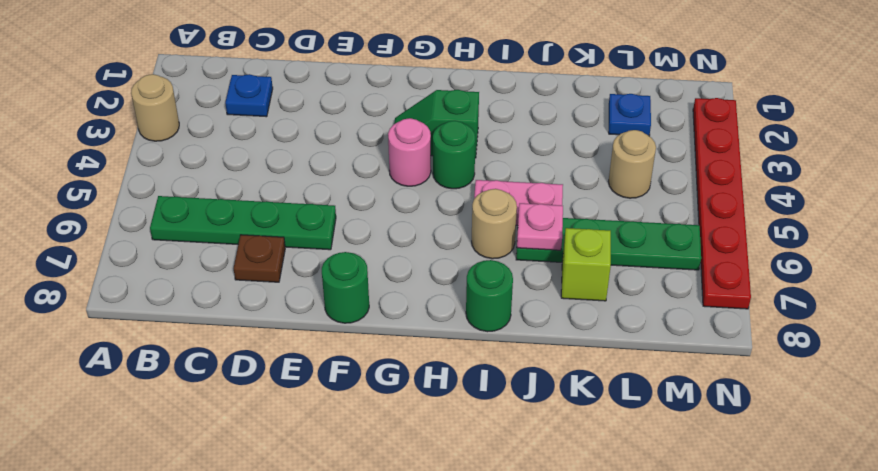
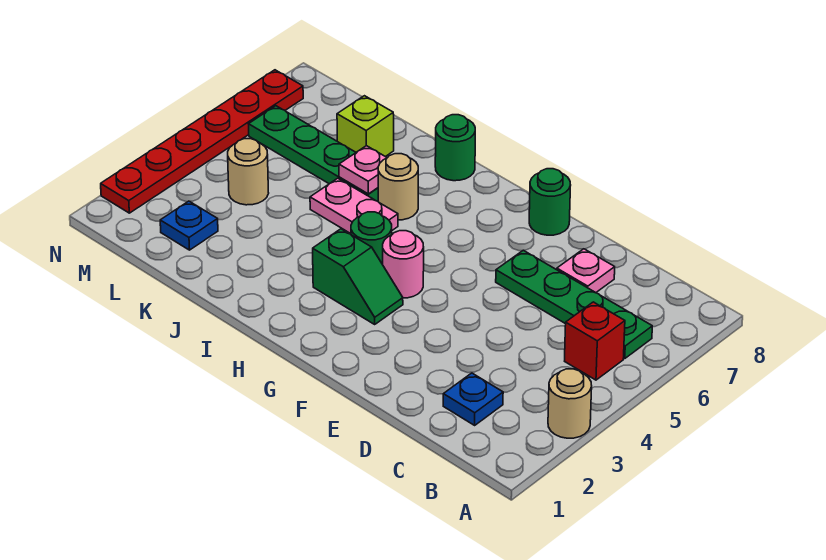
none -> red brick B5 level 1
brown plate D7 level 1 -> pink plate D7 level 1

